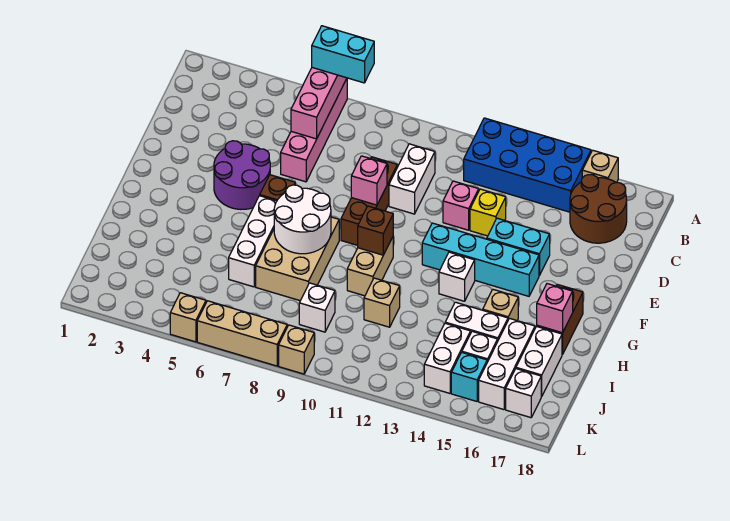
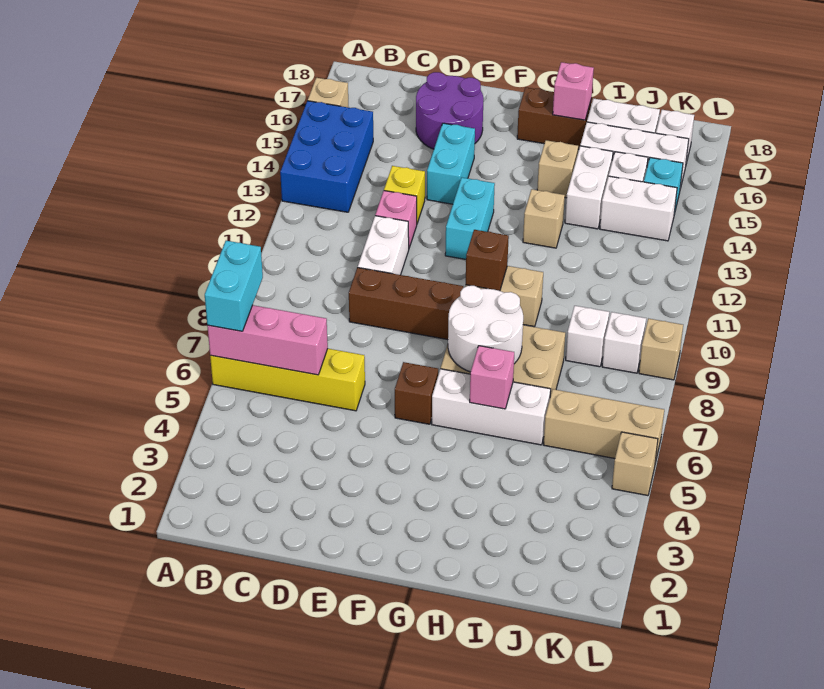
pink brick A6:D6 level 1 -> yellow brick A6:D6 level 1
blue brick A12:B15 level 1 -> blue brick A13:B15 level 1
brown round brick B16:C17 level 1 -> none
white brick C10:D10 level 1 -> white brick D10:D11 level 1
purple round brick E4:F5 level 1 -> purple round brick D16:E17 level 1
pink brick E9 level 2 -> pink brick H6 level 2
cyan brick F12:F15 level 1 -> cyan brick F12:F13 level 1
white brick G13 level 1 -> white brick K9 level 1
tan brick I11 level 1 -> tan brick H13 level 1
tan brick L6:L8 level 1 -> tan brick J6:L6 level 1

